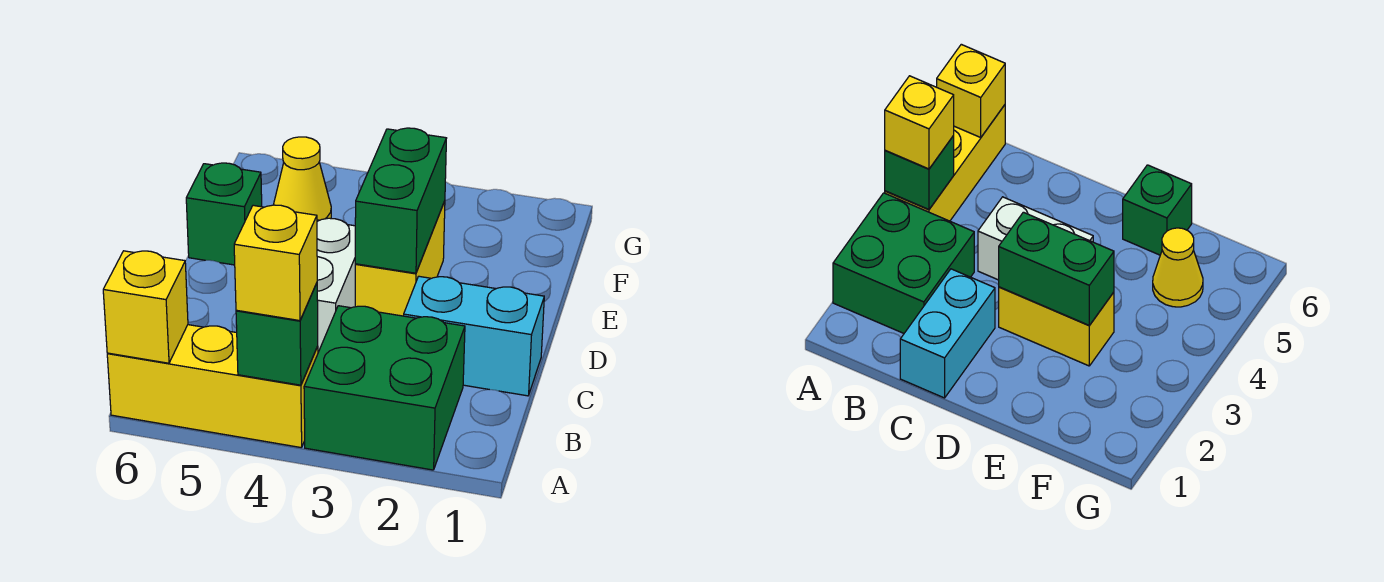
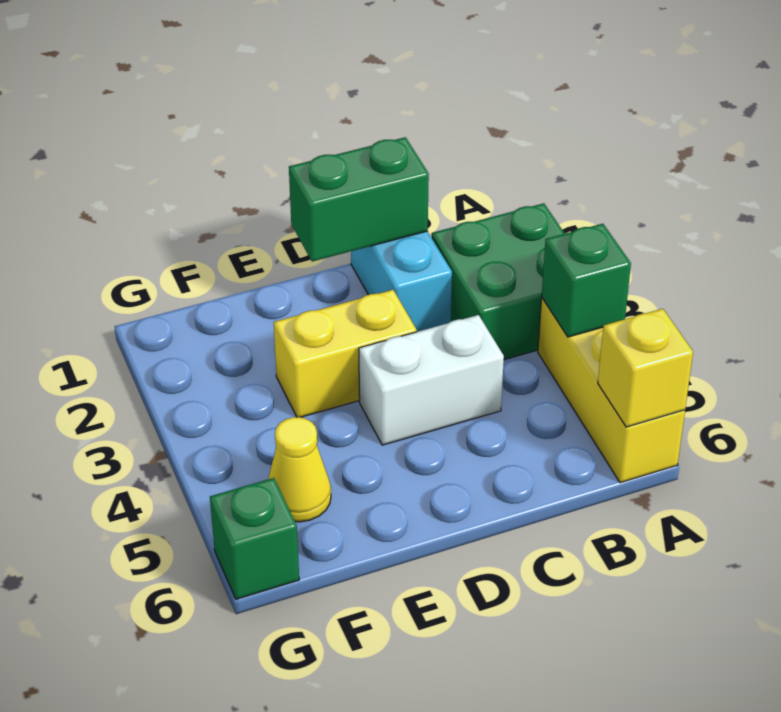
yellow brick A4 level 3 -> none
green brick D3:E3 level 2 -> green brick C1:D1 level 2
green brick E6 level 1 -> green brick G6 level 1

